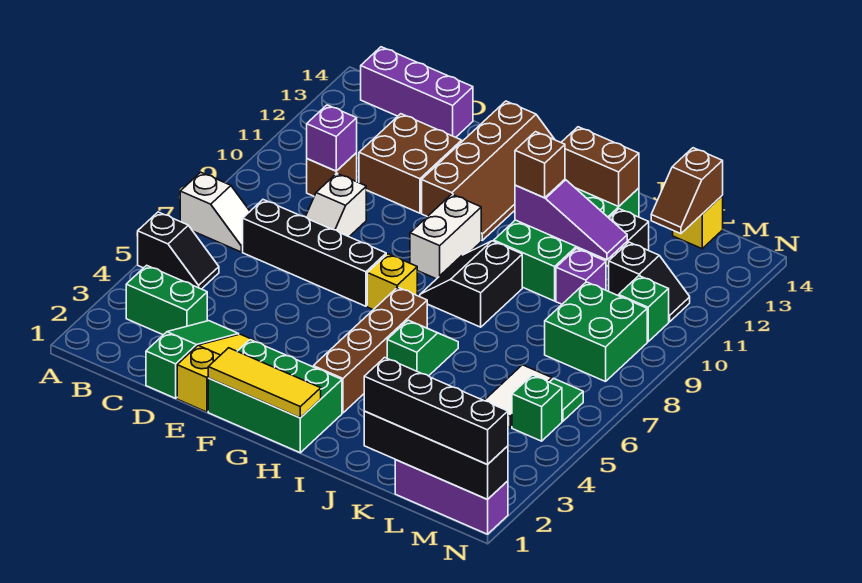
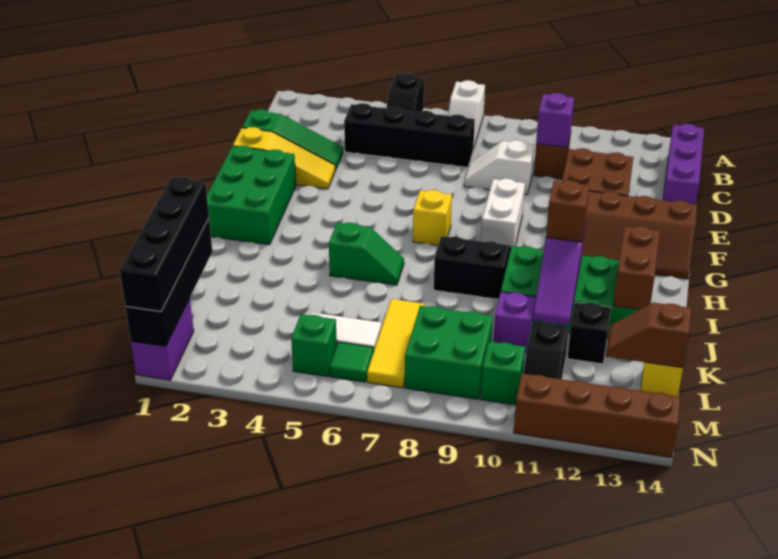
green brick B3:C3 level 1 -> none
black brick C7:F7 level 1 -> black brick C4:C7 level 1
yellow tile F1:H1 level 2 -> yellow tile K7:M7 level 1
white brick G9:G10 level 1 -> white brick F9:G9 level 1
brown brick H3:H6 level 1 -> brown brick N11:N14 level 1
purple brick L1:N1 level 1 -> purple brick M1:N1 level 1

